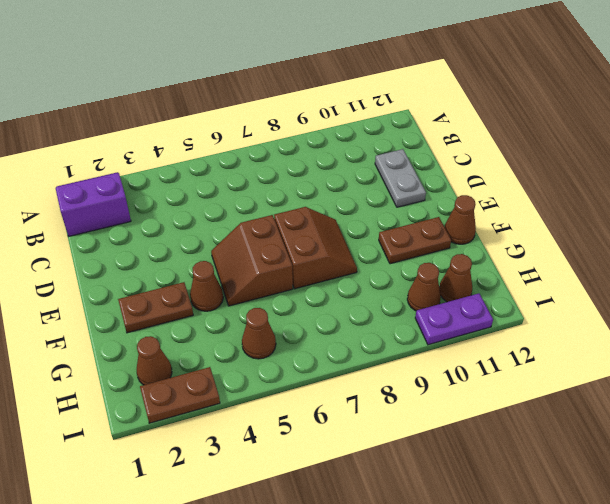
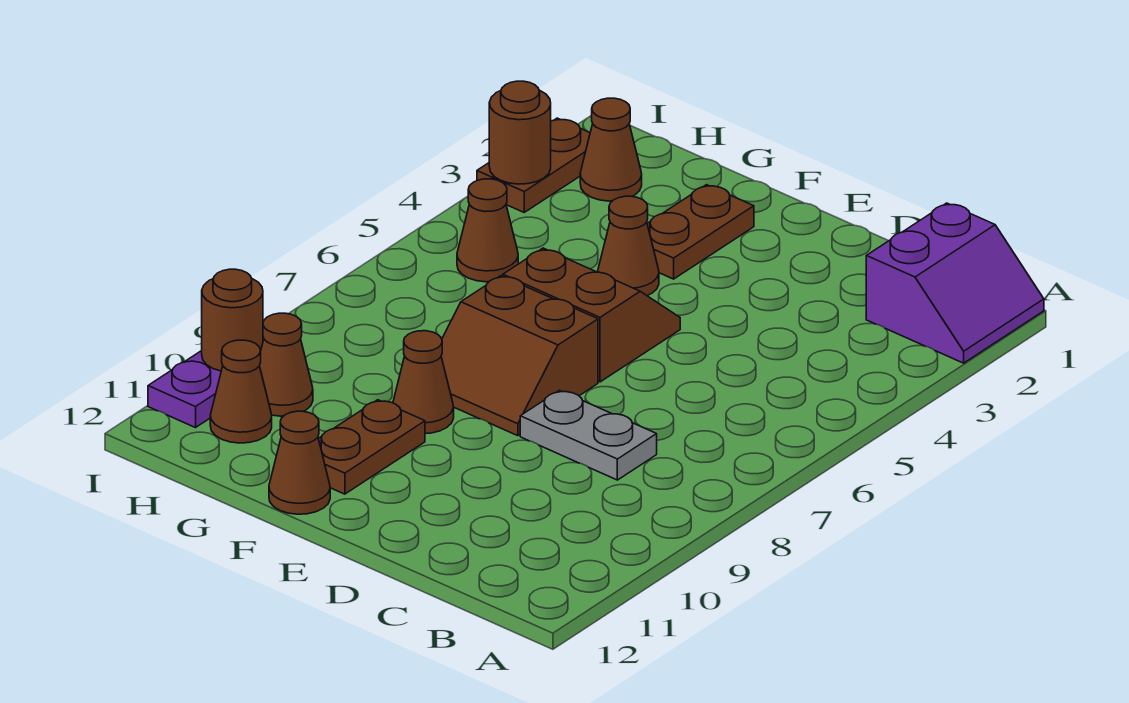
grey plate C11:D11 level 1 -> grey plate C8:D8 level 1
none -> brown cone F9 level 1
none -> brown round brick I3 level 2
none -> brown round brick I10 level 2

